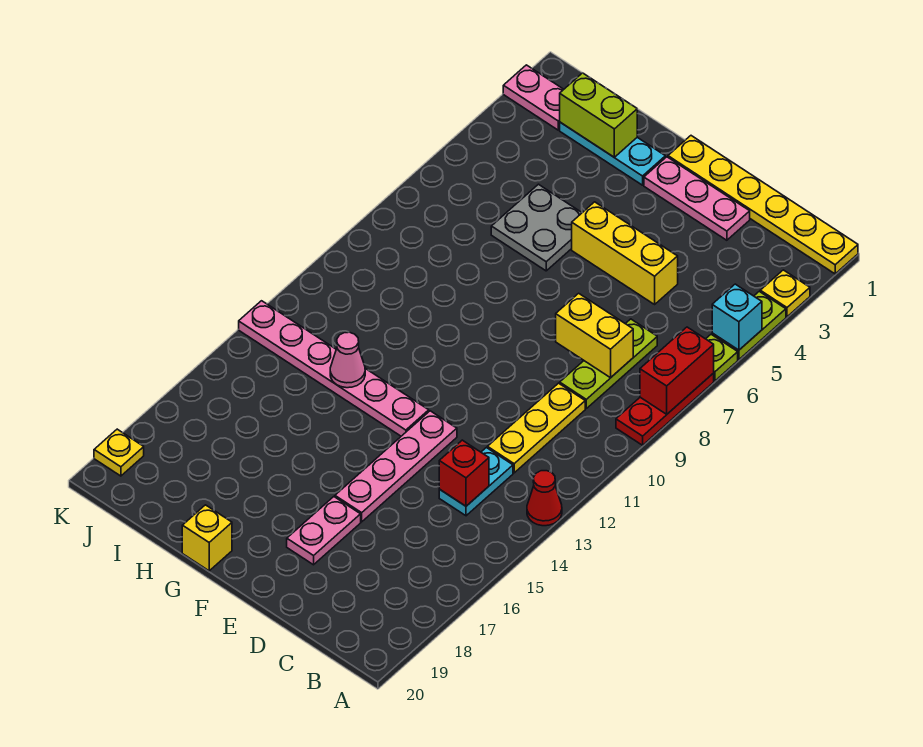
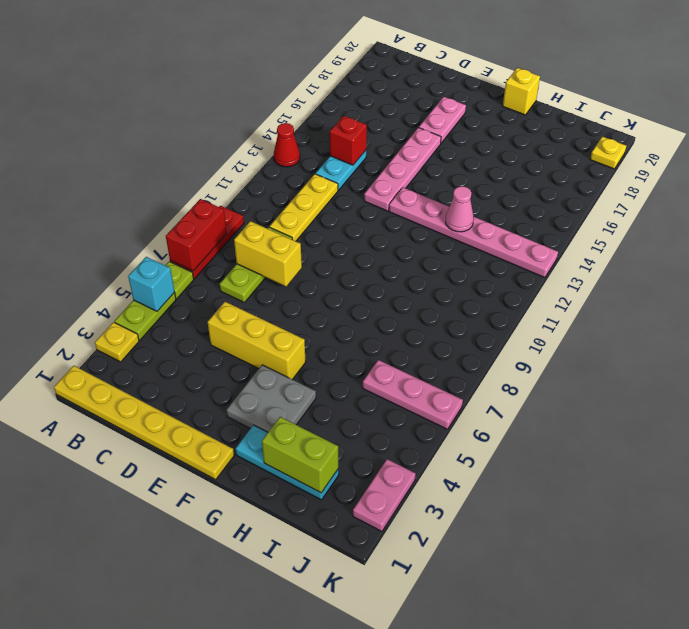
pink plate D2:F2 level 1 -> pink plate I6:K6 level 1
grey plate G5:H6 level 1 -> grey plate F3:G4 level 1
pink plate J2:K2 level 1 -> pink plate K2:K3 level 1

